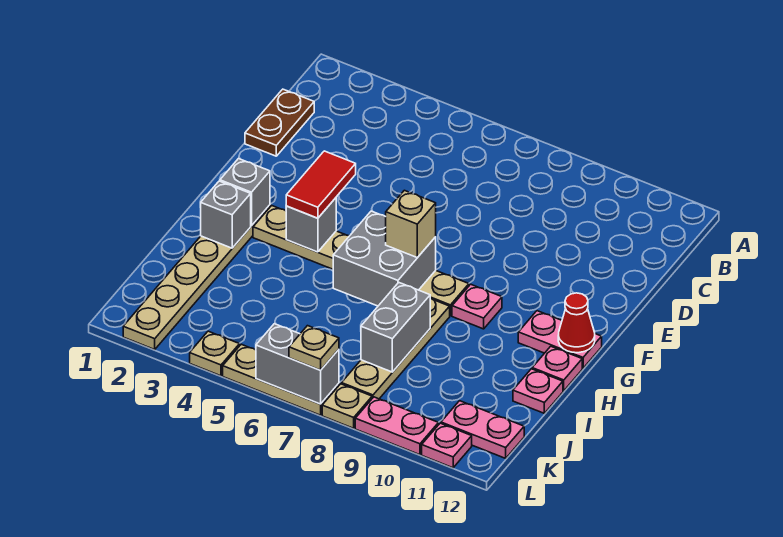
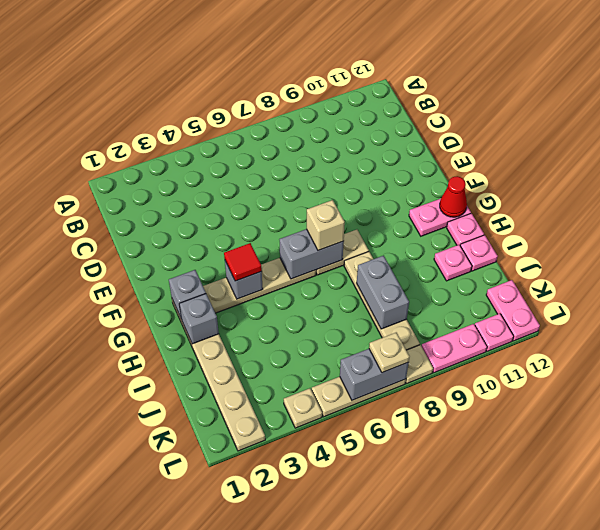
brown plate C1:D1 level 1 -> none
red tile F4:G4 level 3 -> red tile G4 level 3
grey brick G6:H7 level 2 -> grey brick G6:G7 level 2
pink plate G9 level 1 -> pink plate I11 level 1
pink plate K11:K12 level 1 -> pink plate K12:L12 level 1

